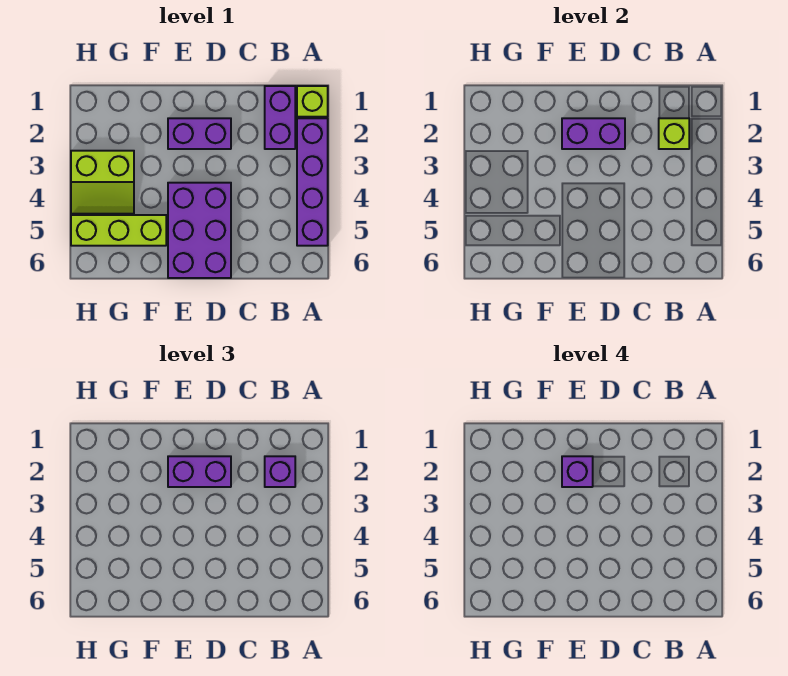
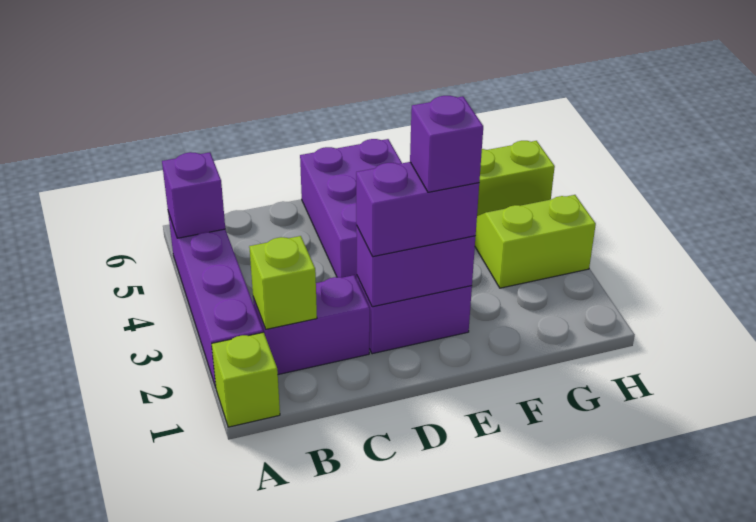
purple brick B1:B2 level 1 -> purple brick B2:C2 level 1
purple brick B2 level 3 -> purple brick A5 level 2

